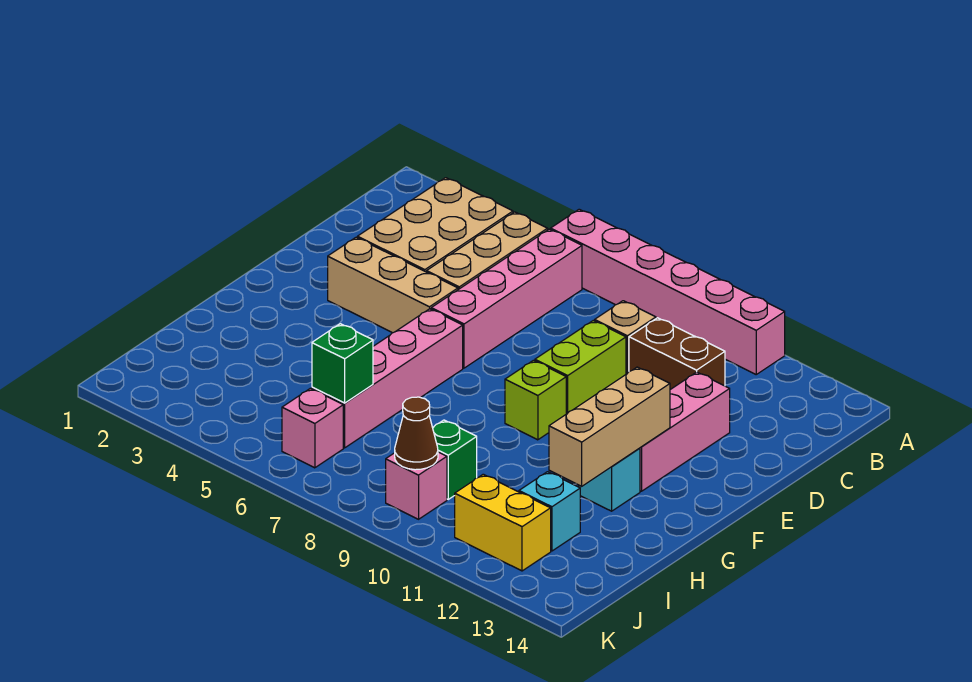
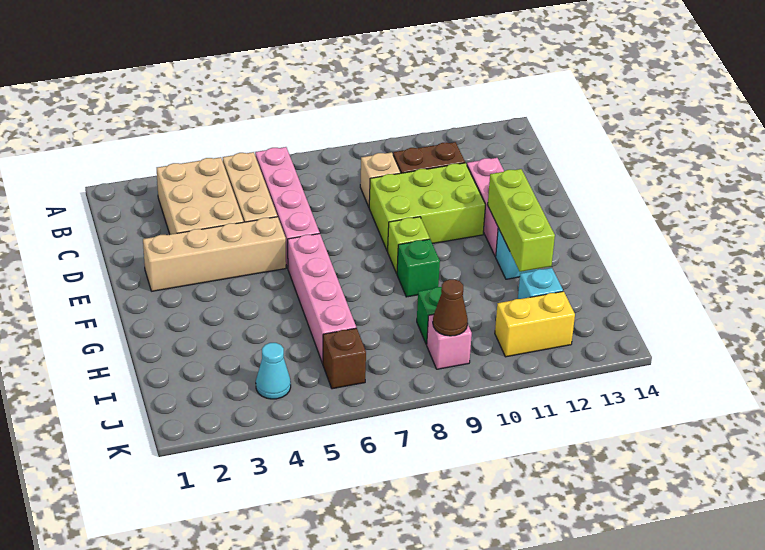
pink brick A6:A11 level 1 -> none
lime brick D9:E9 level 1 -> lime brick D9:E11 level 1
tan brick E3:E5 level 1 -> tan brick E2:E5 level 1
tan brick F12:H12 level 2 -> lime brick F12:H12 level 2
green brick I6 level 2 -> green brick G9 level 1
none -> cyan cone J4 level 1
pink brick J6 level 1 -> brown brick J6 level 1

